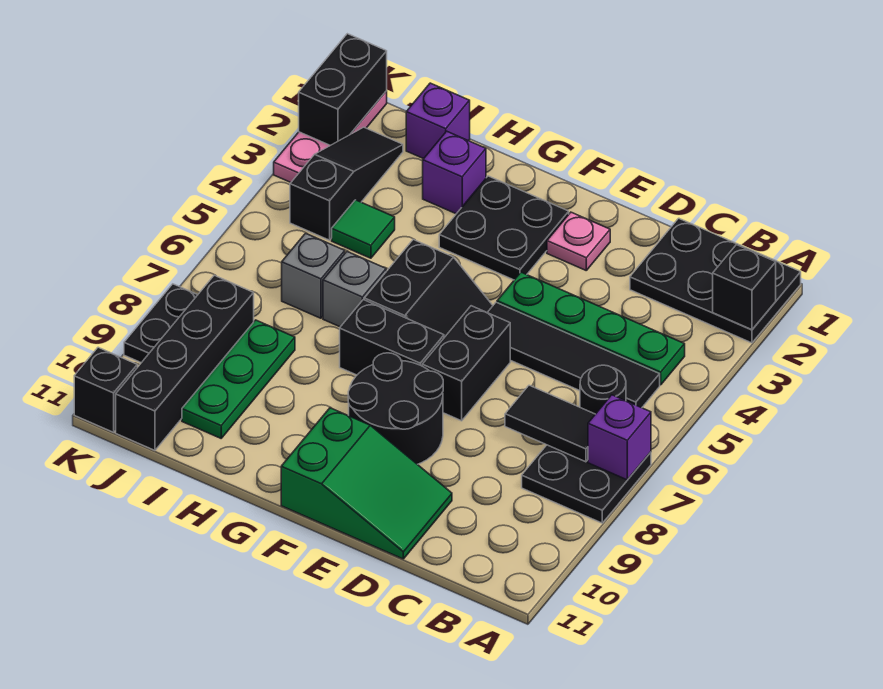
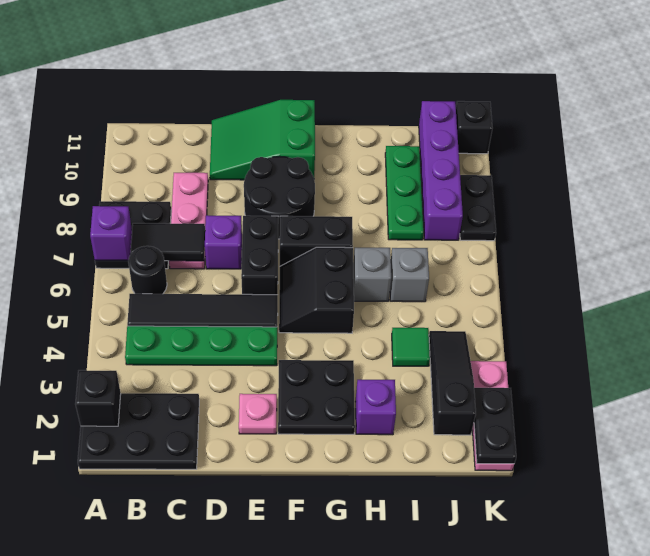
none -> pink plate C7:C9 level 1
purple brick I1 level 1 -> purple brick D7 level 1
black slope J2:J4 level 1 top 4 -> black slope J2:J4 level 1 top 2
black brick J8:J11 level 1 -> purple brick J8:J11 level 1
black brick K1:K2 level 2 -> black plate K1:K2 level 2

